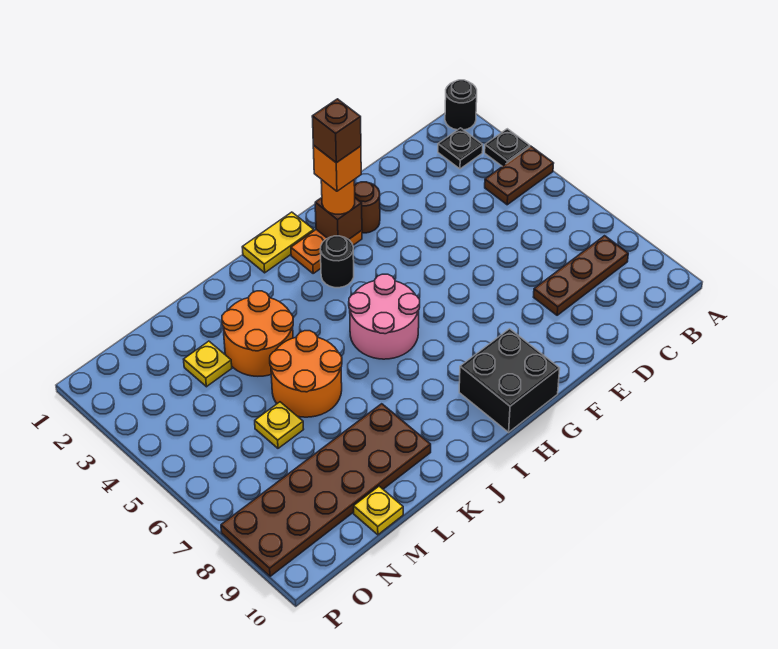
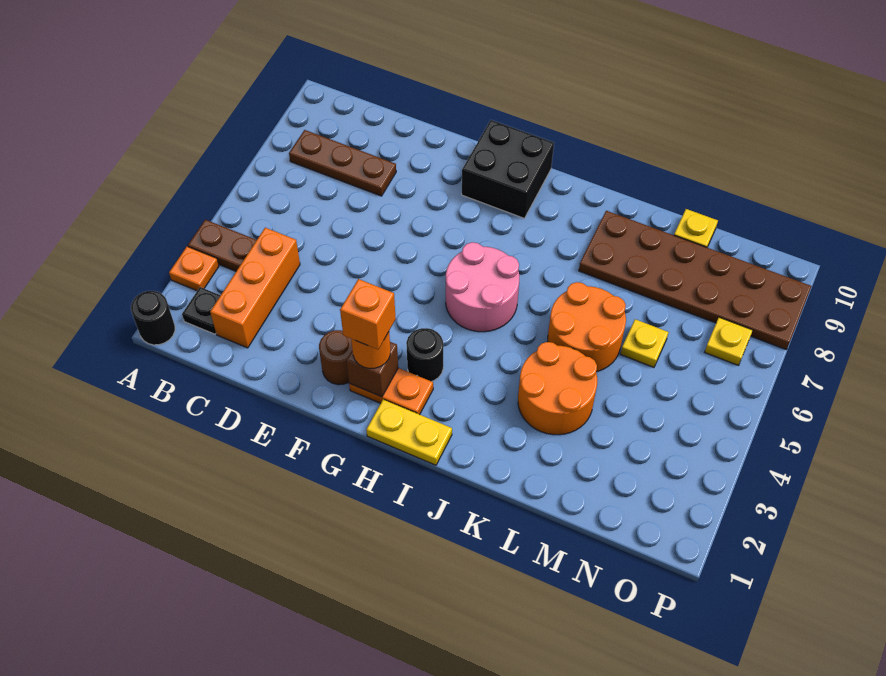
black plate A3 level 1 -> orange plate A3 level 1
none -> orange brick C2:C4 level 1
brown brick G2 level 5 -> none
yellow plate M3 level 1 -> yellow plate O7 level 1

